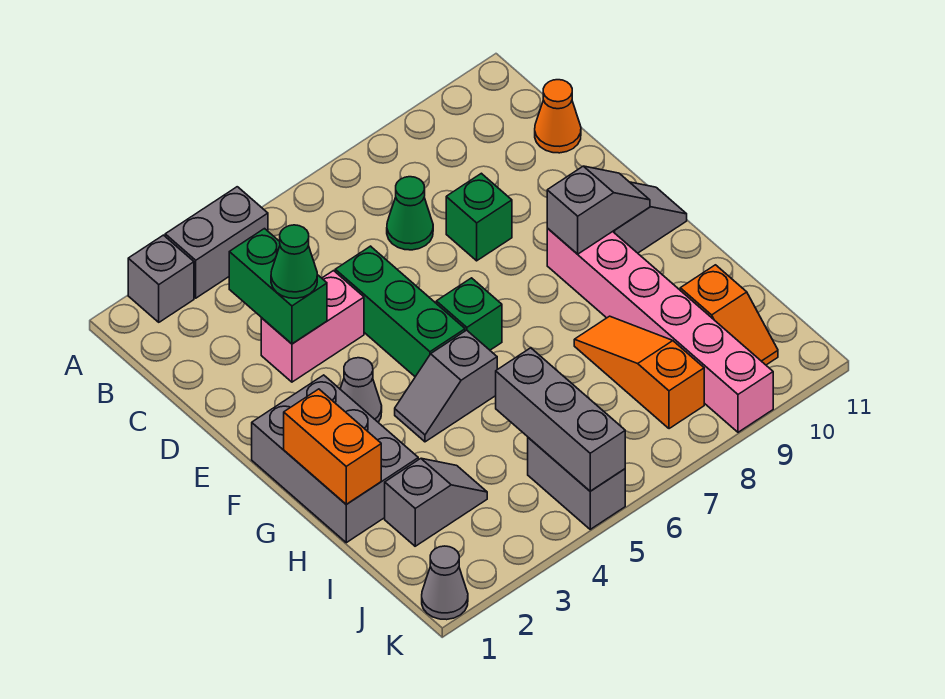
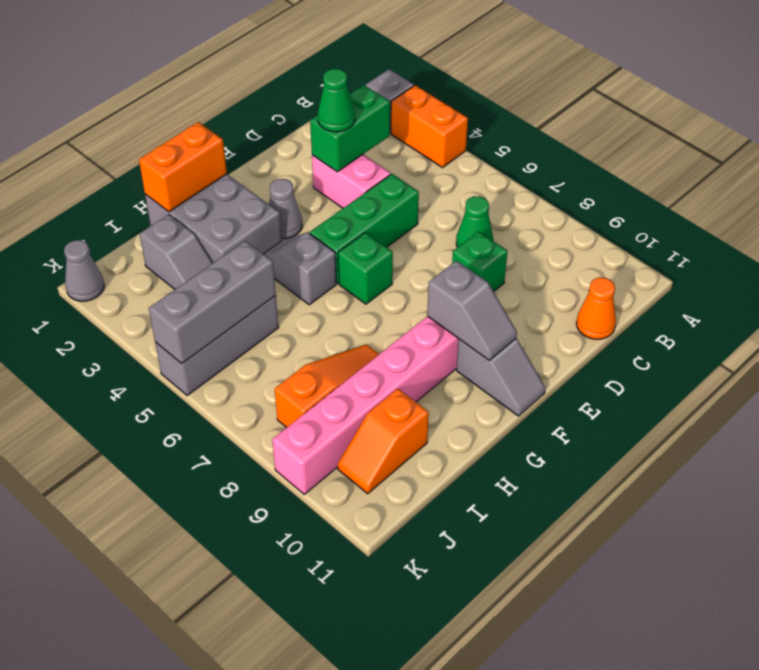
grey brick A3:A4 level 1 -> orange brick A3:A4 level 1
grey brick F1:H2 level 1 -> grey brick G1:H3 level 1
grey brick J5:K5 level 1 -> grey brick I5:K5 level 1

